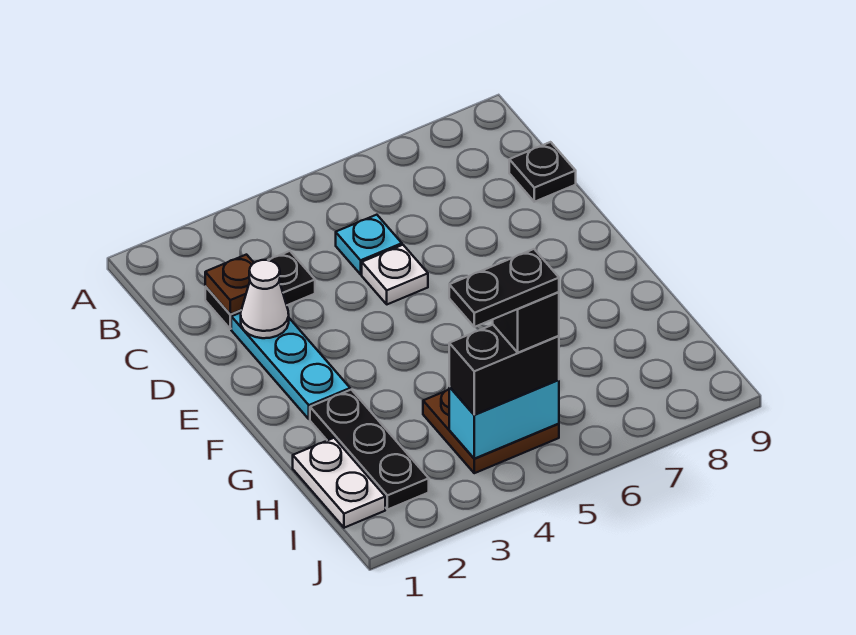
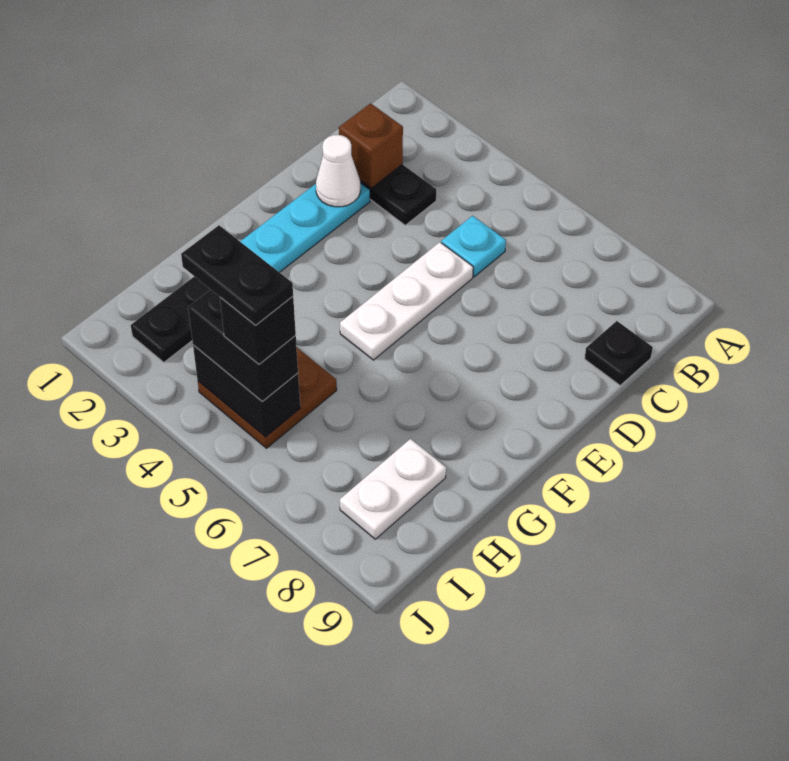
brown plate C2 level 2 -> brown brick C2 level 2
white plate D5 level 1 -> white plate D5:F5 level 1
white plate H1:I1 level 1 -> white plate H8:I8 level 1
cyan brick I4:I5 level 2 -> black brick I4:I5 level 2

